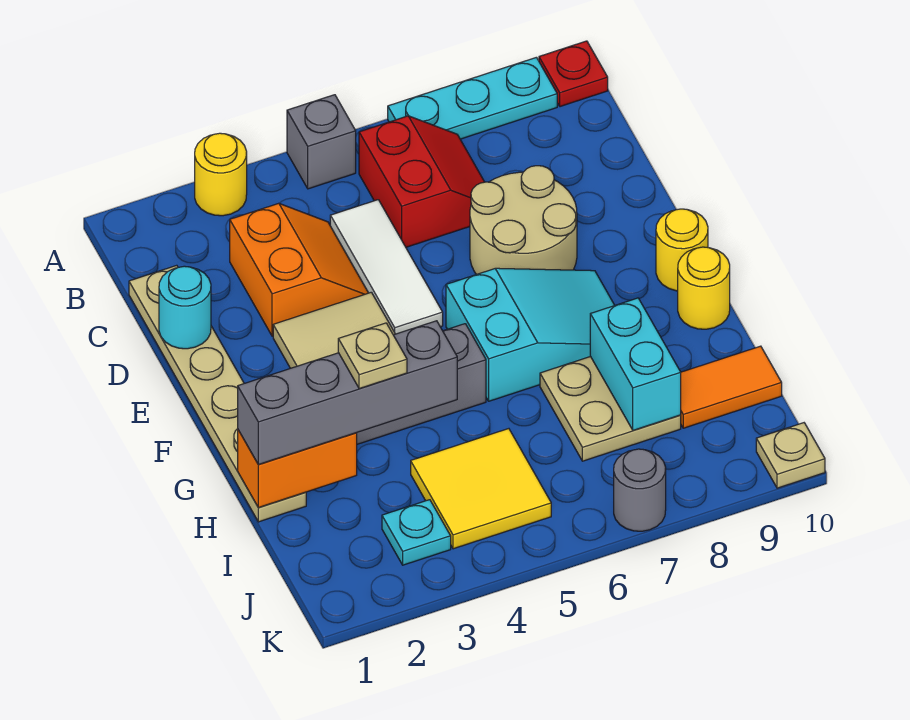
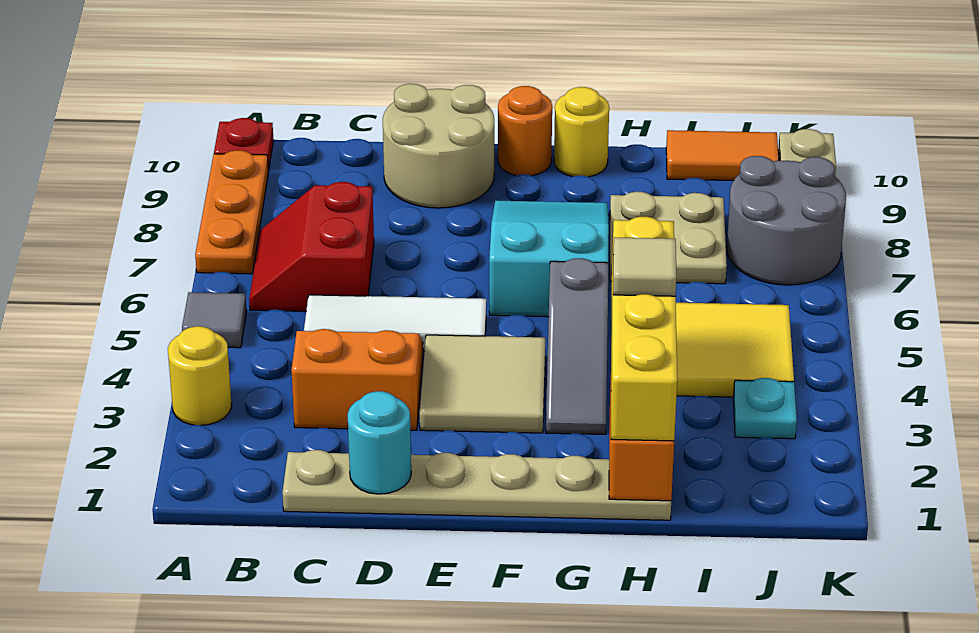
grey brick A5 level 1 -> grey tile A5 level 1
cyan plate A7:A9 level 1 -> orange plate A7:A9 level 1
red slope B6:C7 level 1 top 6 -> red slope B6:C7 level 1 top C
tan round brick D7:E8 level 1 -> tan round brick D9:E10 level 1
yellow round brick F10 level 1 -> orange round brick F10 level 1
grey brick H1:H4 level 3 -> yellow brick H1:H4 level 3
tan plate H3 level 4 -> tan tile H3 level 4
cyan brick H8:I8 level 2 -> none
orange tile I9:I10 level 1 -> orange tile I10:J10 level 1
grey round brick K7 level 1 -> grey round brick J7:K8 level 1

